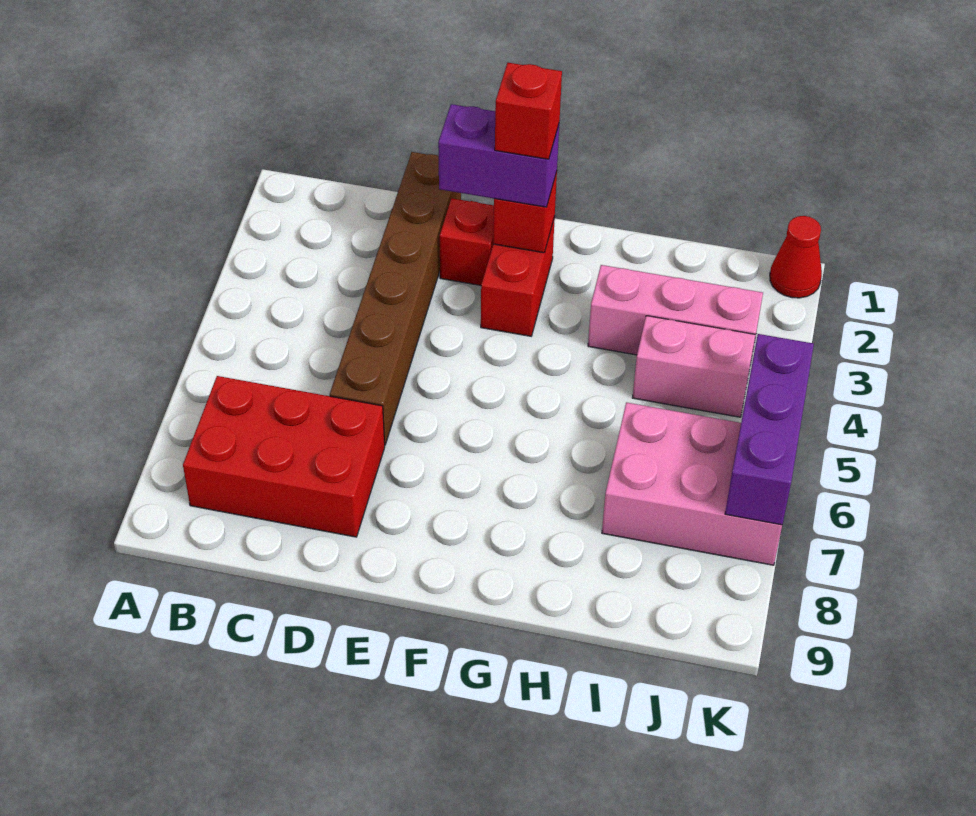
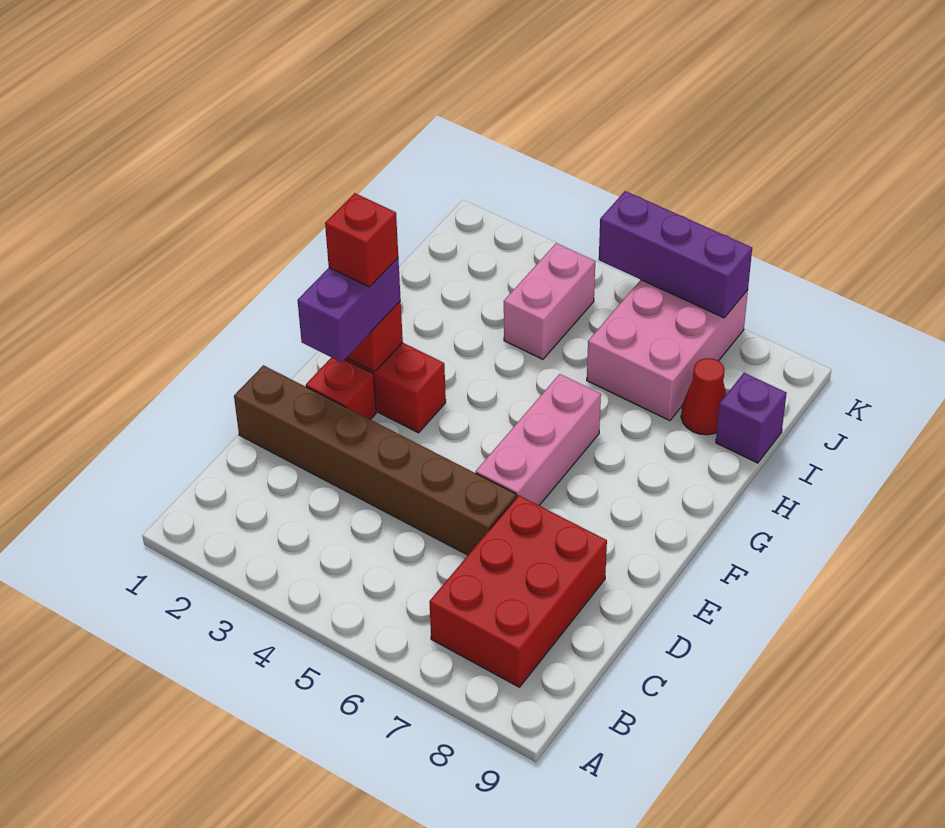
pink brick H3:J3 level 1 -> pink brick E6:G6 level 1
none -> purple brick I9 level 1
red cone K1 level 1 -> red cone I8 level 1

